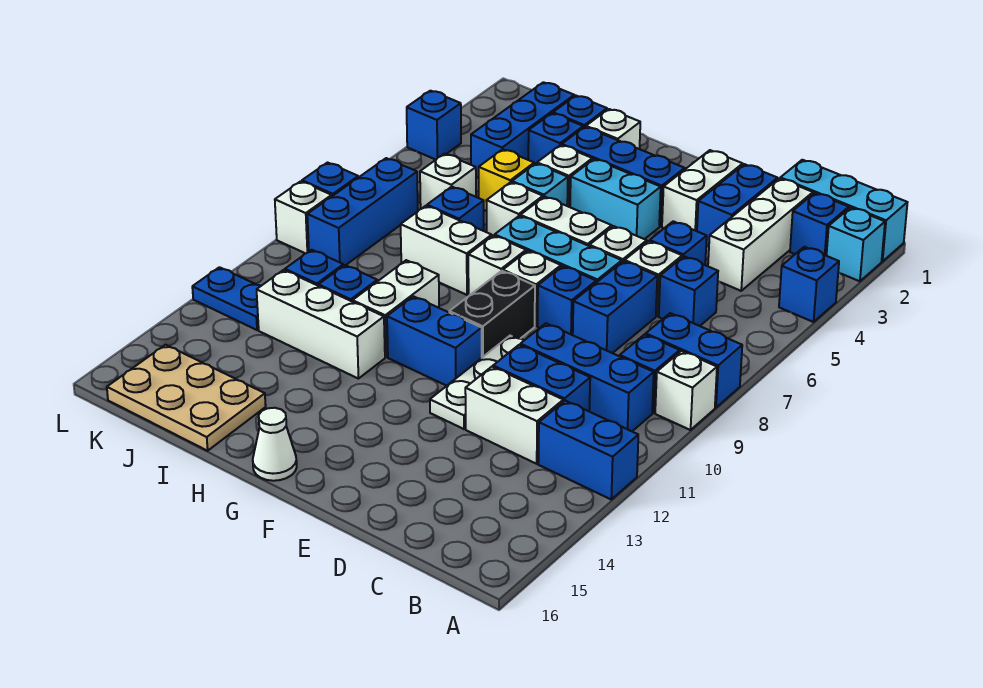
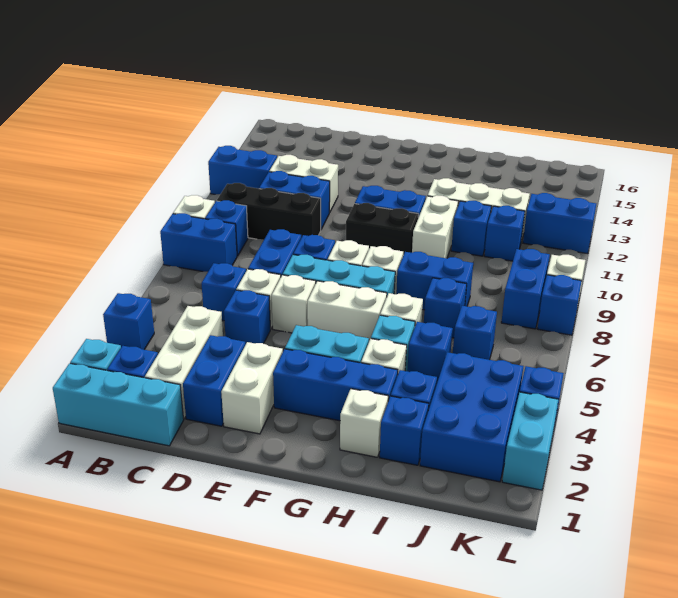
blue brick B10:D10 level 1 -> black brick B10:D10 level 1
white plate E10:E12 level 1 -> none
black brick F9:F10 level 1 -> black brick F10:G10 level 1
white cone G16 level 1 -> none
white brick H8:I8 level 1 -> blue brick H8:I8 level 1
yellow brick I5 level 1 -> blue brick I5 level 1
tan plate I15:K16 level 1 -> none
blue brick J2:J4 level 1 -> blue brick J2:K4 level 1
white brick J6 level 1 -> blue brick J6 level 1
blue brick K7:K9 level 1 -> blue brick K8:K9 level 1
blue plate K12:L12 level 1 -> blue brick K12:L12 level 1
none -> cyan brick L2:L3 level 1

